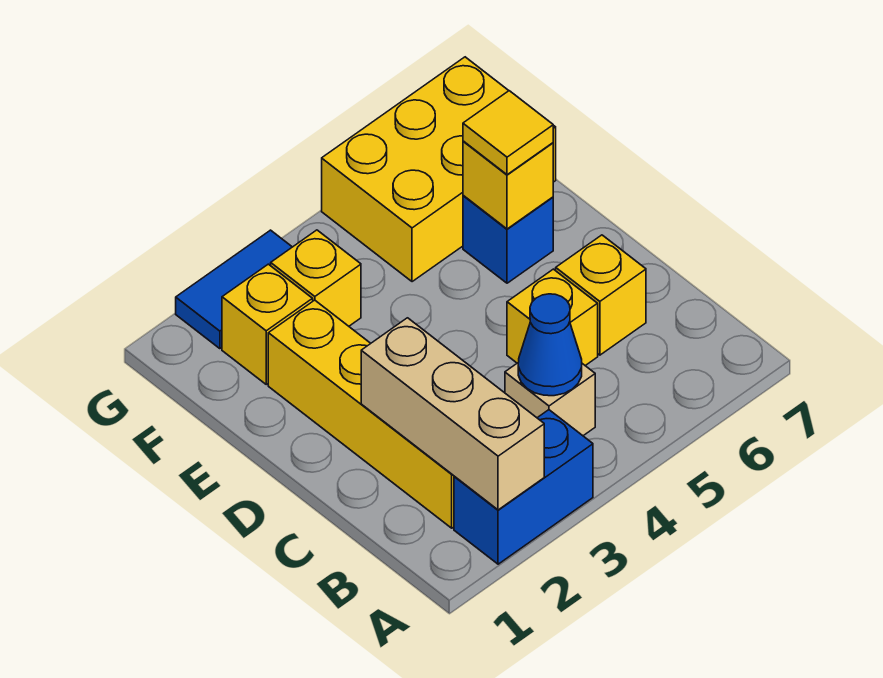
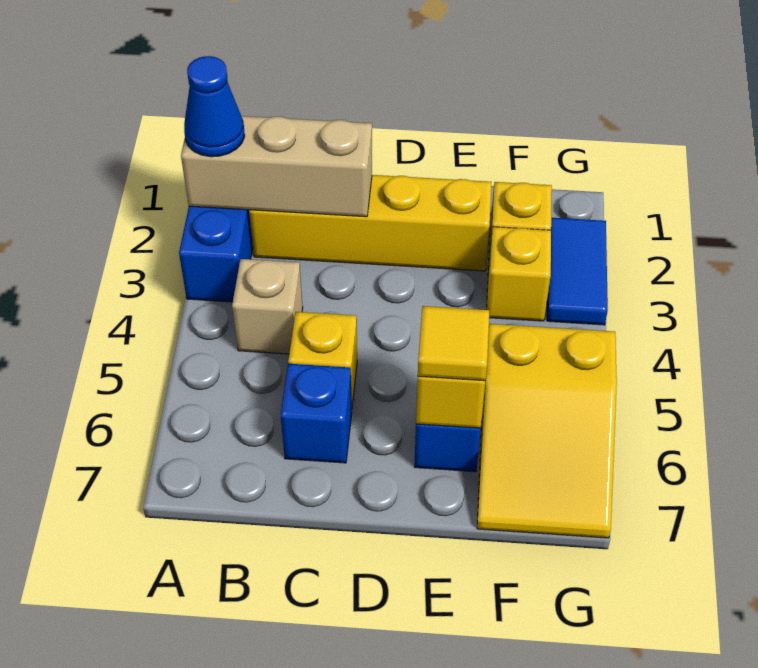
blue cone B4 level 2 -> blue cone A2 level 3
yellow brick C6 level 1 -> blue brick C6 level 1
yellow brick F5:G7 level 1 -> yellow slope F5:G7 level 1 top 5

